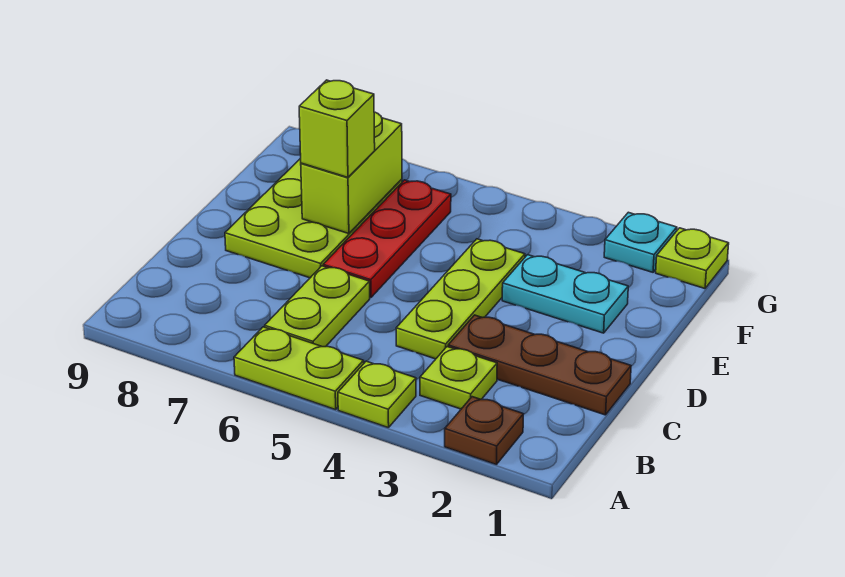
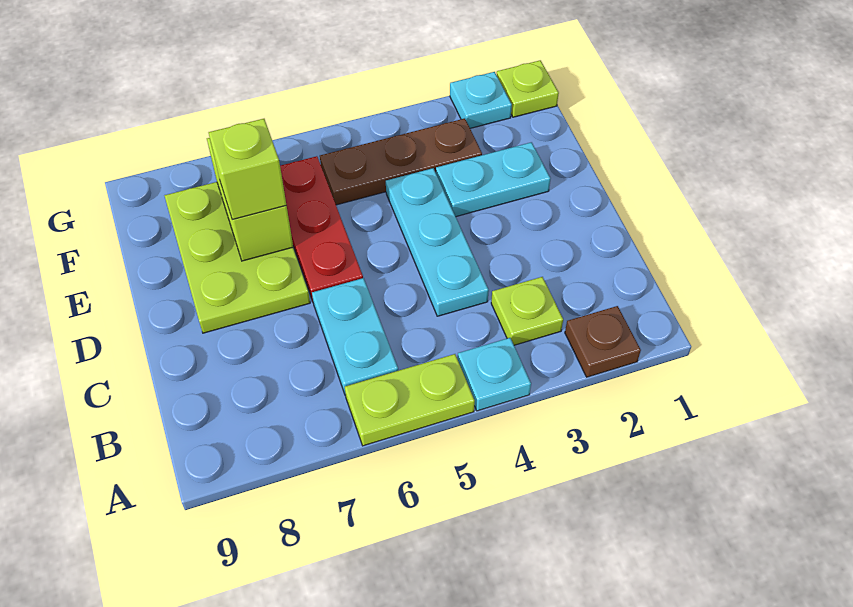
lime plate A4 level 1 -> cyan plate A4 level 1
lime plate B6:C6 level 1 -> cyan plate B6:C6 level 1
brown plate C1:C3 level 1 -> brown plate F3:F5 level 1
lime plate C4:E4 level 1 -> cyan plate C4:E4 level 1

